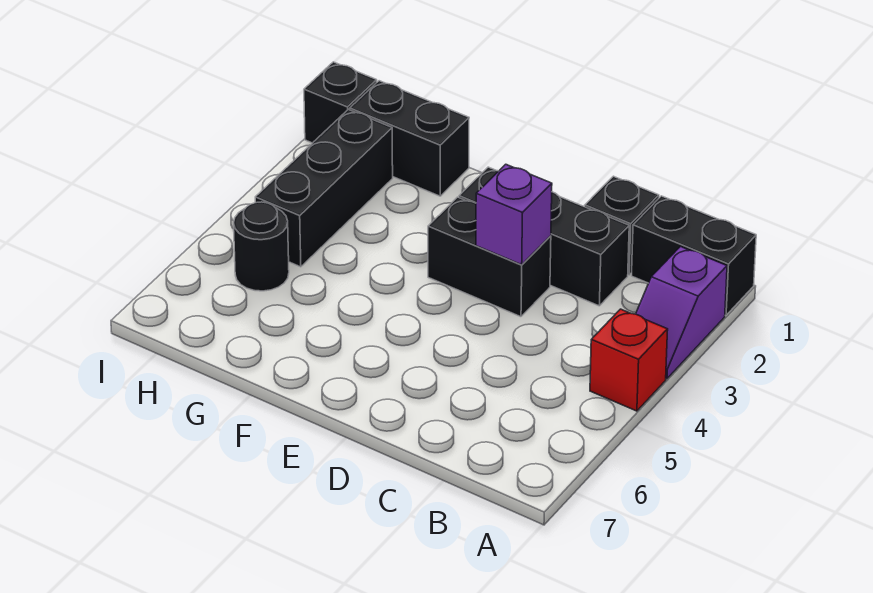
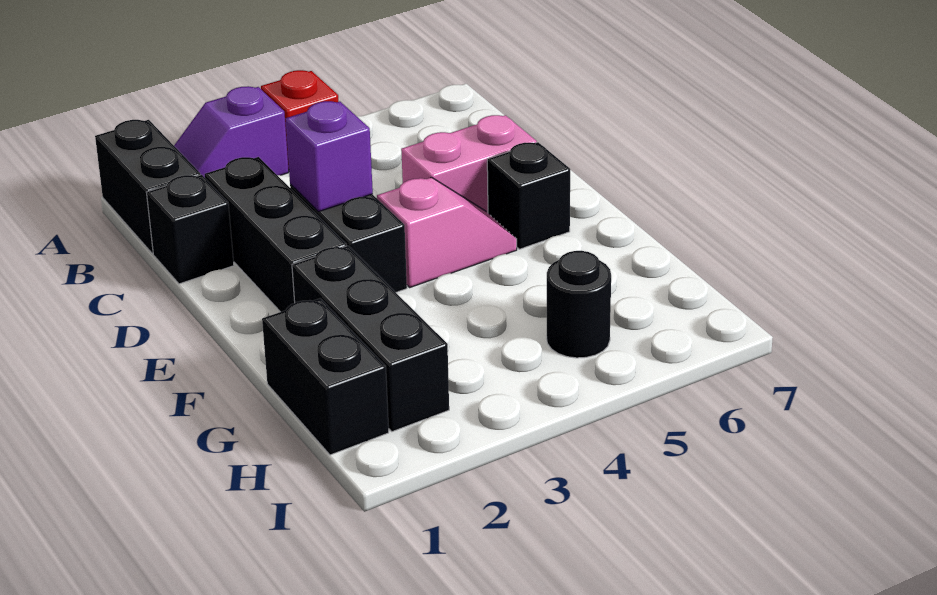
purple slope A2:A3 level 1 top 2 -> purple slope A2:A3 level 1 top 3
none -> pink brick D5:D6 level 1
none -> pink slope E4:E5 level 1 top 4
black brick H2:H4 level 1 -> black brick F2:H2 level 1
black brick I1 level 1 -> black brick E6 level 1

